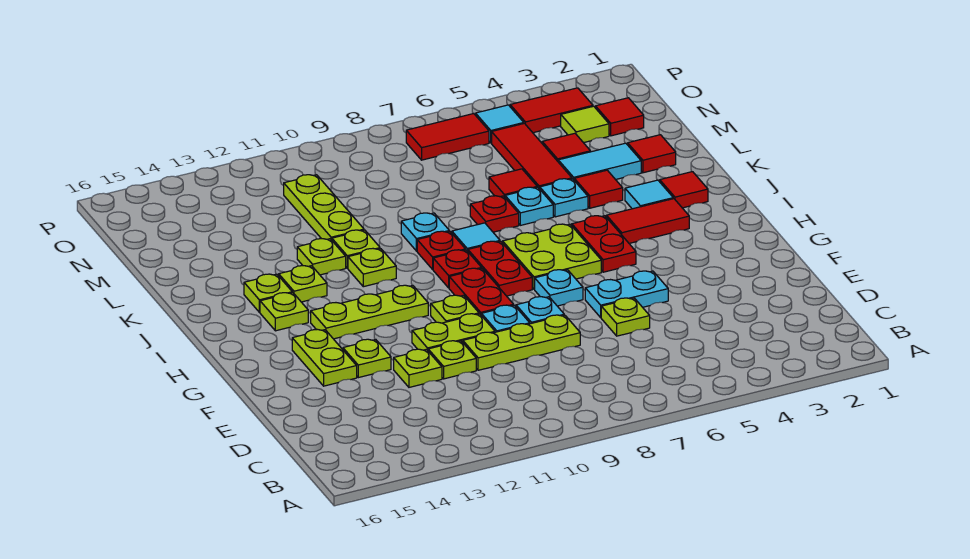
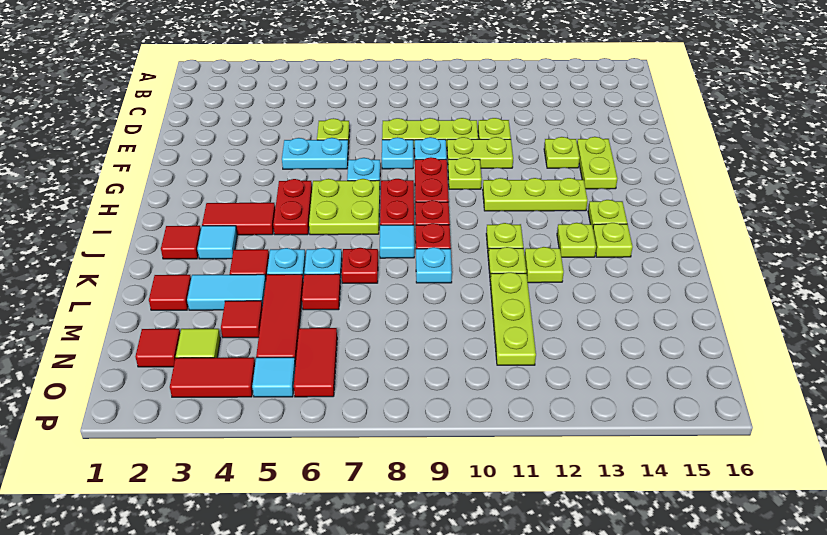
lime plate E12 level 1 -> none
red tile O6:O7 level 1 -> red tile N6:O6 level 1

